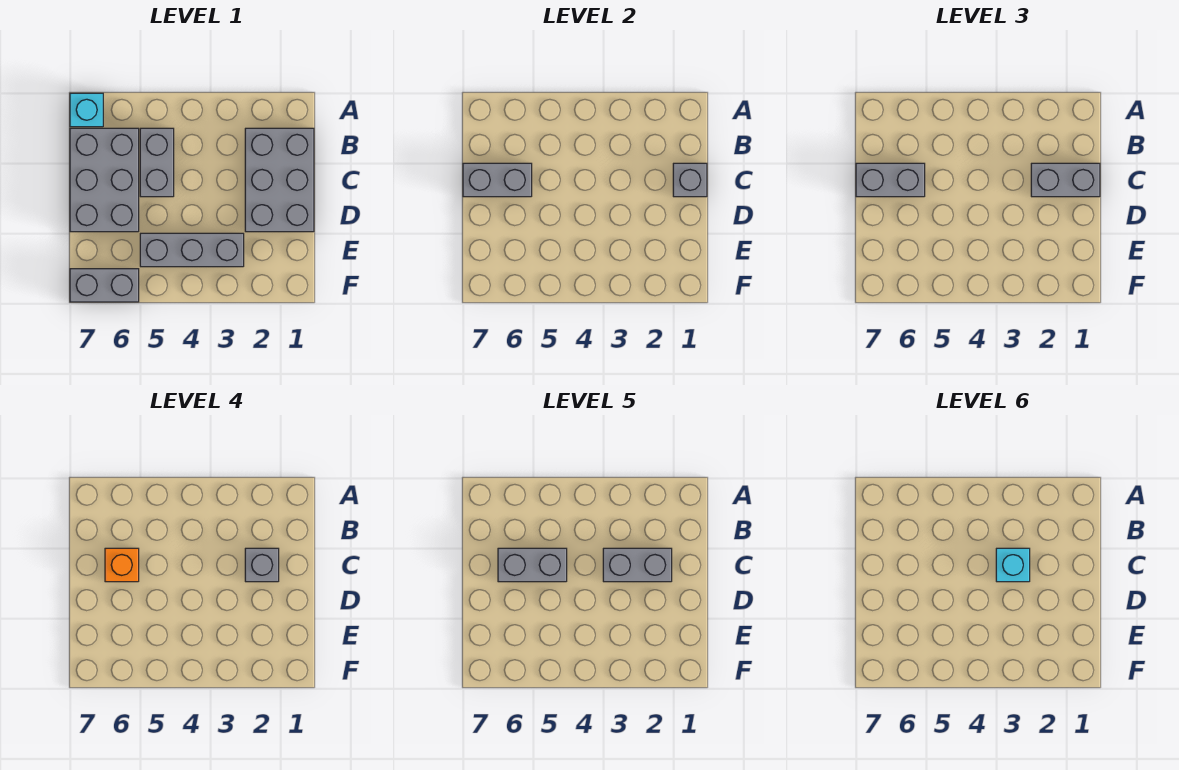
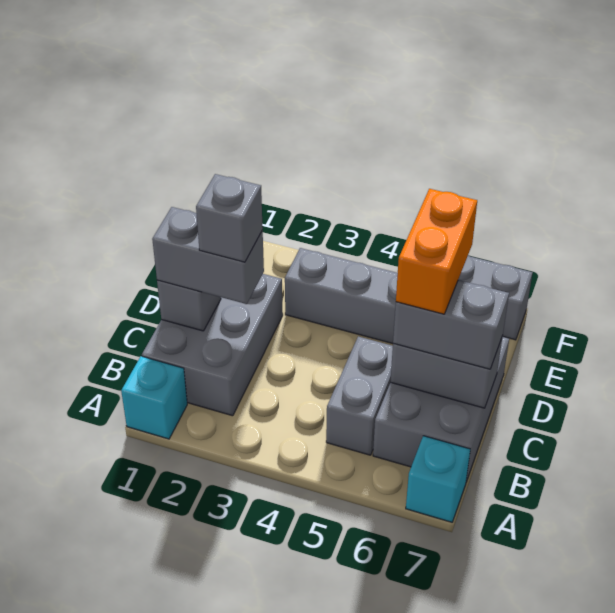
grey brick C2:C3 level 5 -> none
cyan brick C3 level 6 -> cyan brick A1 level 1
grey brick C5:C6 level 5 -> none
orange brick C6 level 4 -> orange brick C6:D6 level 4

